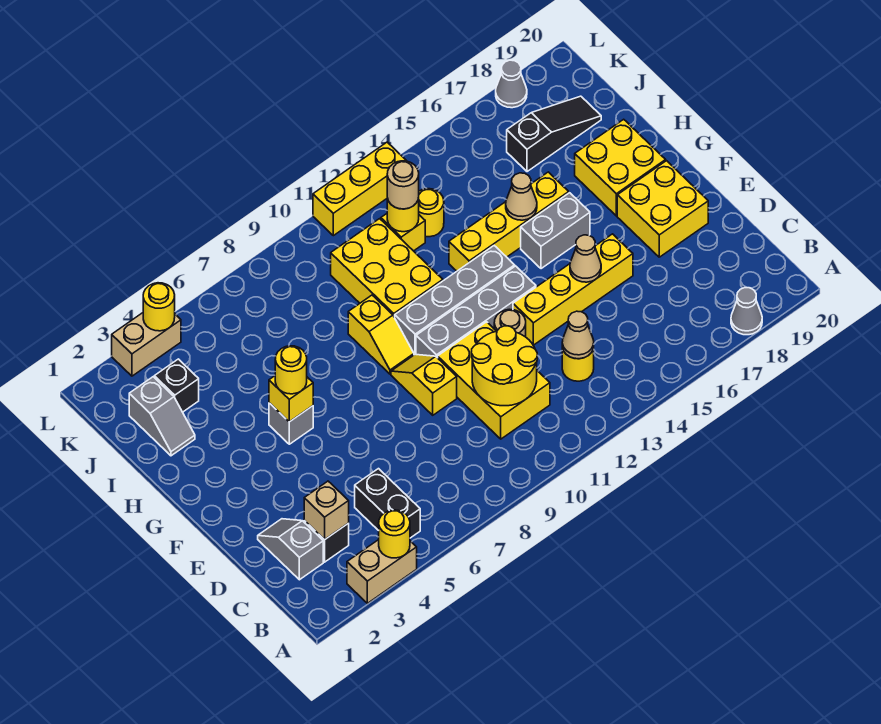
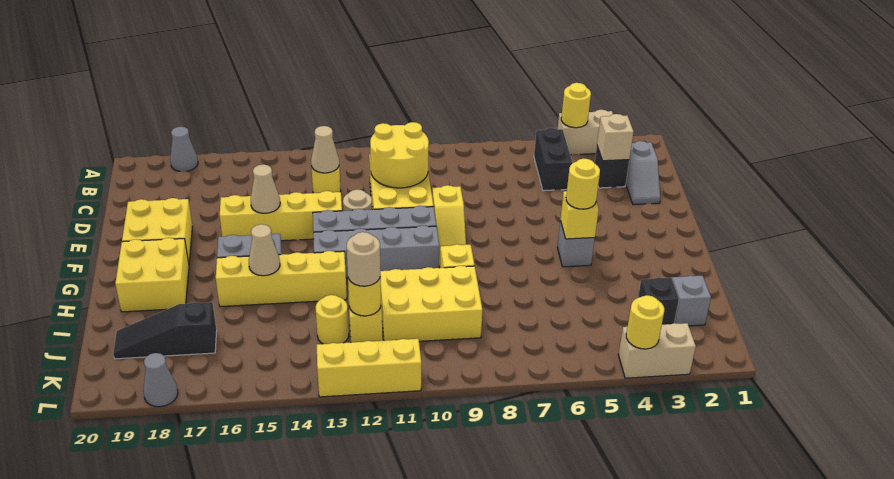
yellow brick H10:J11 level 1 -> yellow brick I9:J11 level 1

